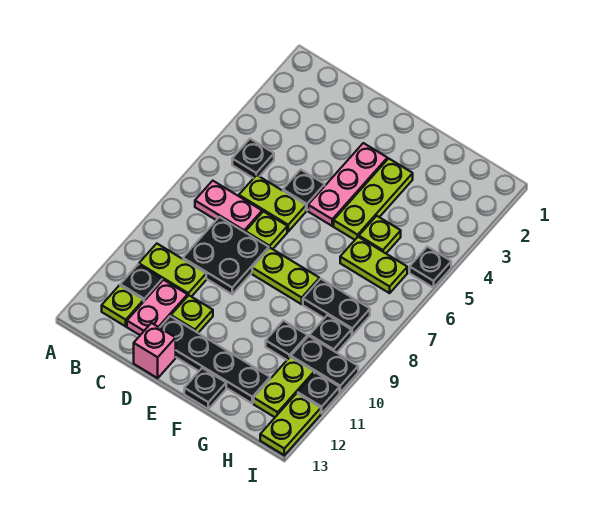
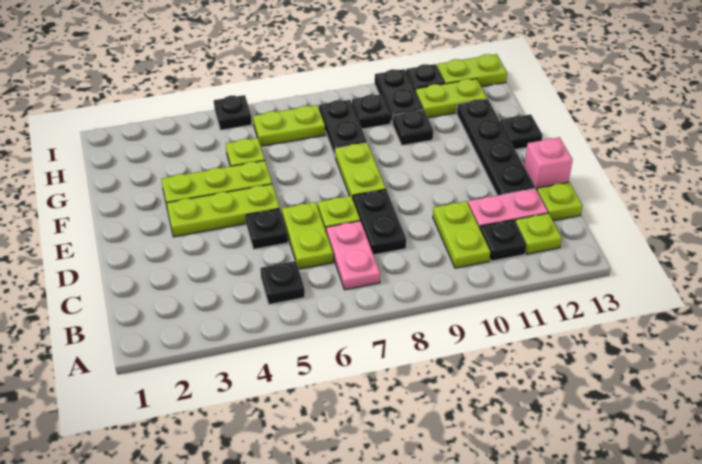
black plate C8:D9 level 1 -> black plate C8:D8 level 1
lime plate D11 level 1 -> lime plate C13 level 1
pink plate E3:E5 level 1 -> lime plate E3:E5 level 1
lime plate G6:H6 level 1 -> lime plate H6:H7 level 1

